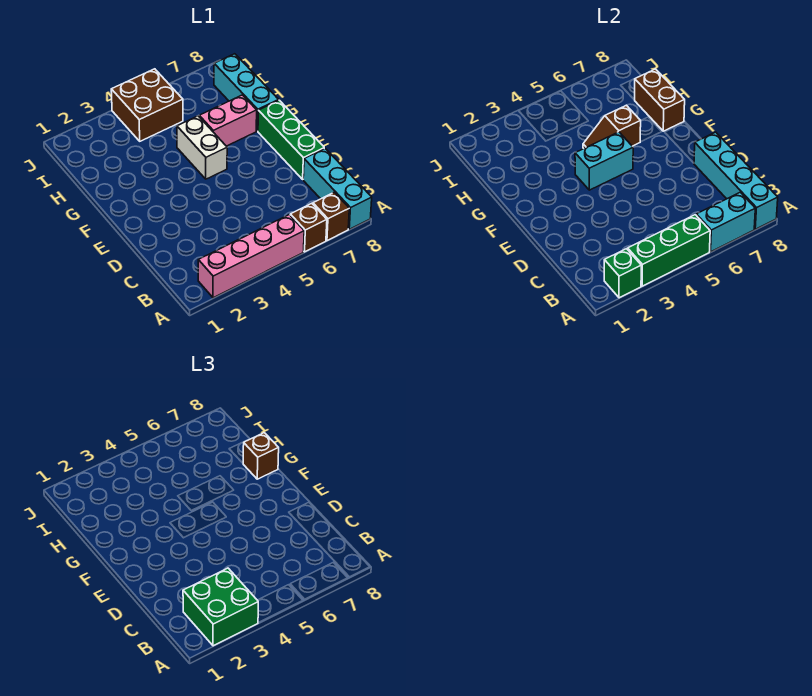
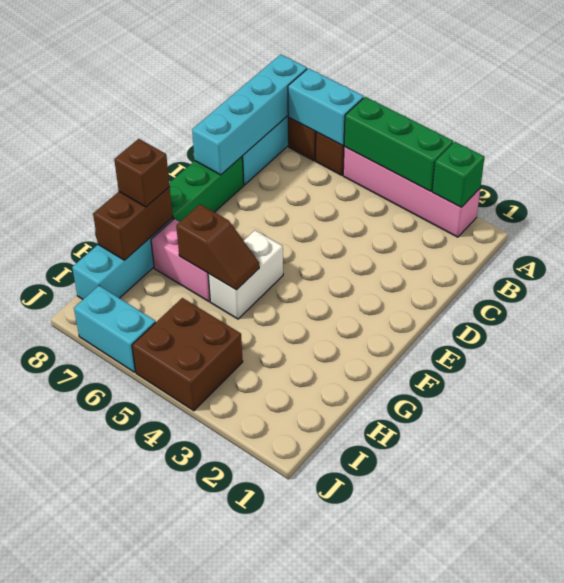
green brick A2:B3 level 3 -> none
cyan brick F4:F5 level 2 -> cyan brick J6:J7 level 1

